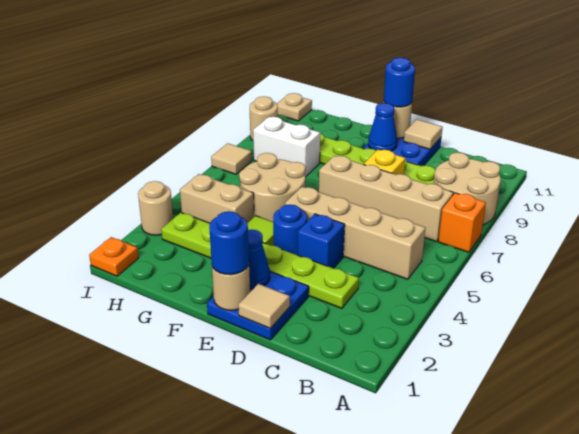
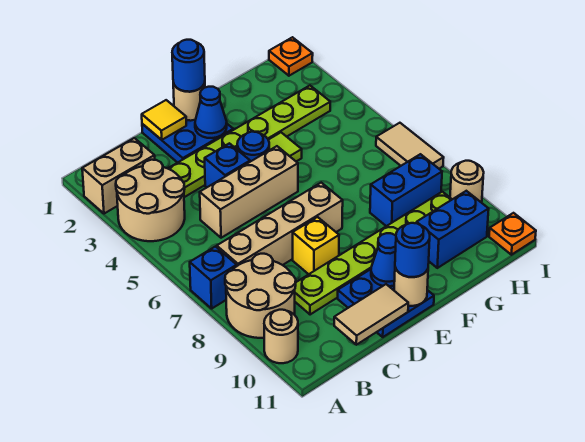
orange brick A7 level 1 -> blue brick A7 level 1
tan brick B5:E5 level 1 -> tan brick C5:E5 level 1
tan tile D1 level 2 -> yellow tile D1 level 2
tan tile D11 level 2 -> tan tile C11:D11 level 2
tan round brick F5:G6 level 1 -> tan round brick A3:B4 level 1
tan brick G4:H4 level 1 -> tan brick A2:B2 level 1
white brick G8:H8 level 1 -> blue brick G8:H8 level 1
none -> blue brick G10:H10 level 1
tan round brick I3 level 1 -> tan round brick A10 level 1
tan tile I7 level 1 -> tan tile I6:I7 level 1
tan plate I11 level 1 -> orange plate I11 level 1

